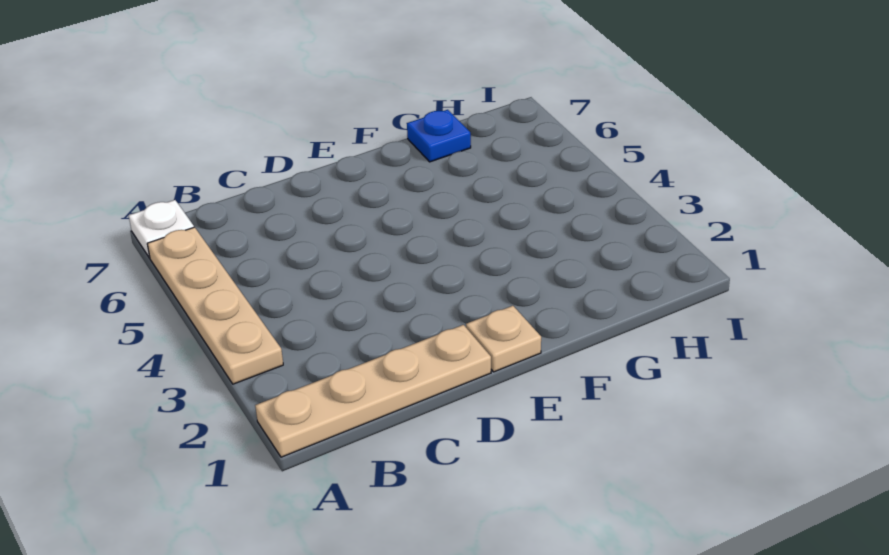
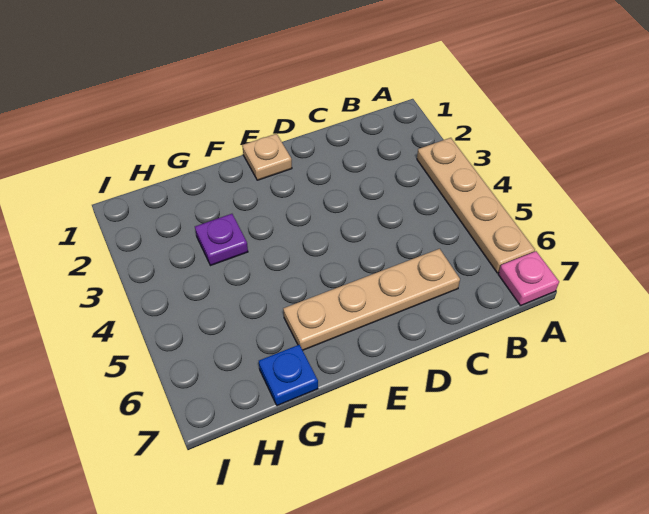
tan plate A1:D1 level 1 -> tan plate C6:F6 level 1
white plate A7 level 1 -> pink plate A7 level 1
none -> purple plate G3 level 1

